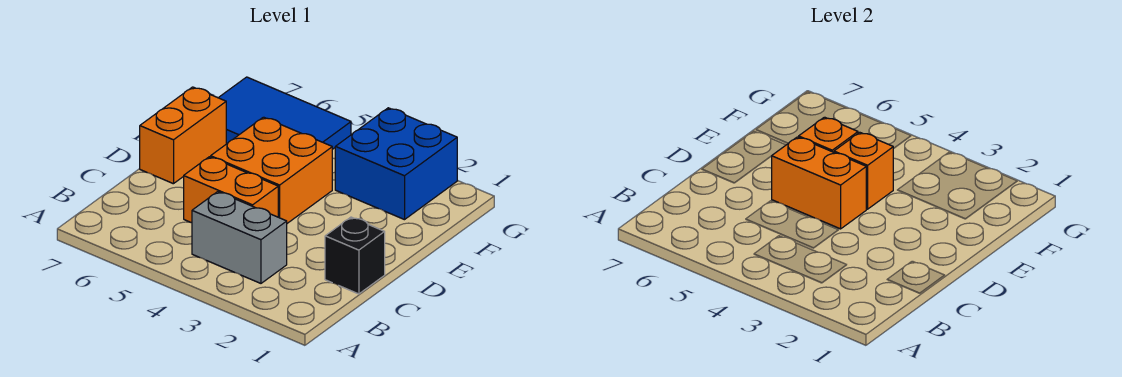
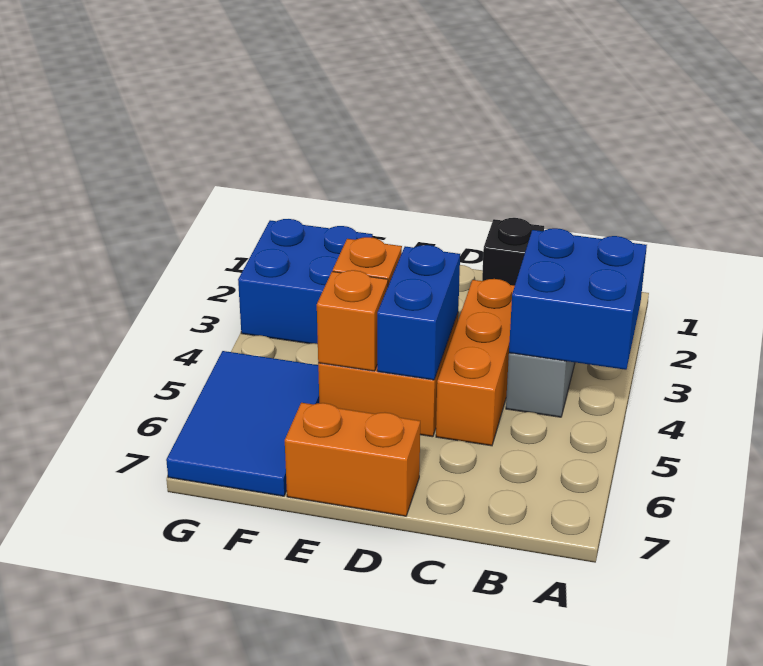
none -> blue brick A3:B4 level 2
orange brick C4:C5 level 1 -> orange brick C3:C5 level 1
orange brick D4:D5 level 2 -> blue brick D4:D5 level 2

